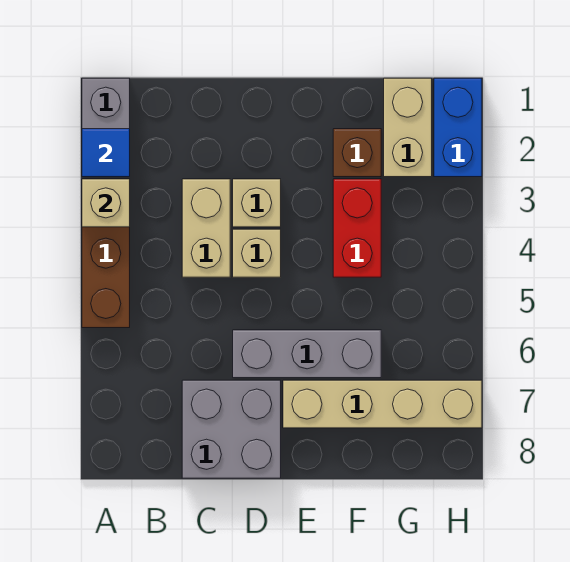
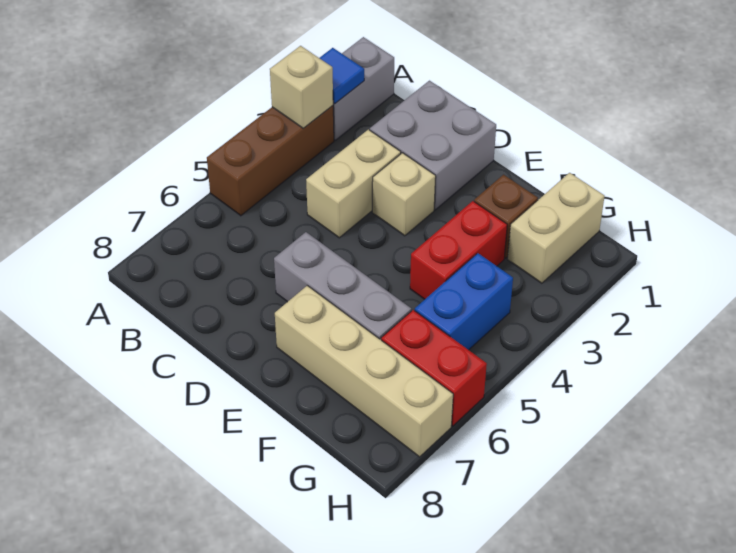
grey brick C7:D8 level 1 -> grey brick C1:D2 level 1
tan brick D4 level 1 -> none
none -> red brick G6:H6 level 1
blue brick H1:H2 level 1 -> blue brick G4:G5 level 1

